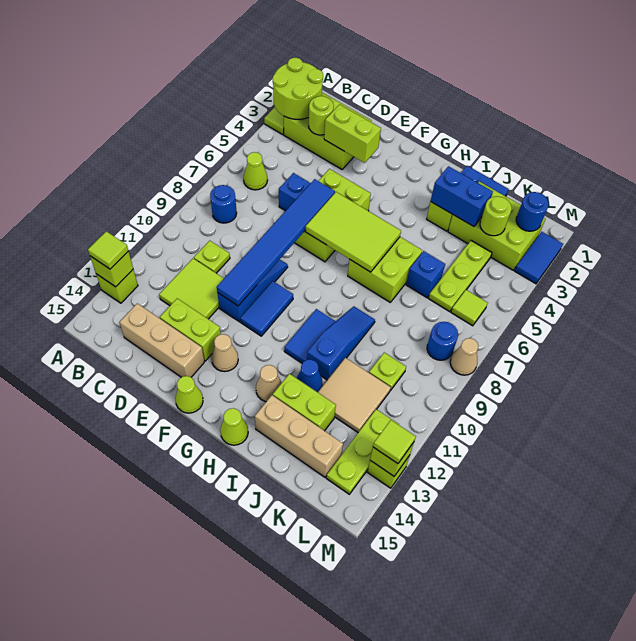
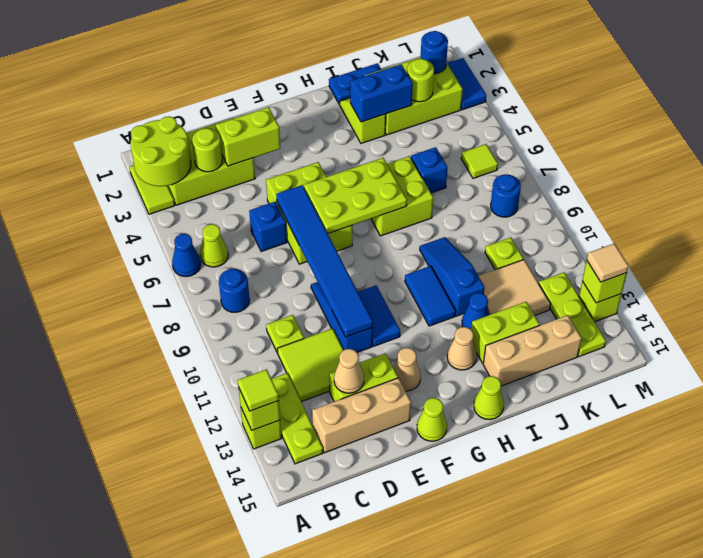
none -> blue cone A6 level 1
lime tile F6:H7 level 2 -> lime plate F6:H7 level 2
lime plate K4:K6 level 1 -> lime plate B12:B14 level 1
tan cone M8 level 1 -> tan cone D13 level 2
lime tile M13 level 3 -> tan tile M13 level 3

